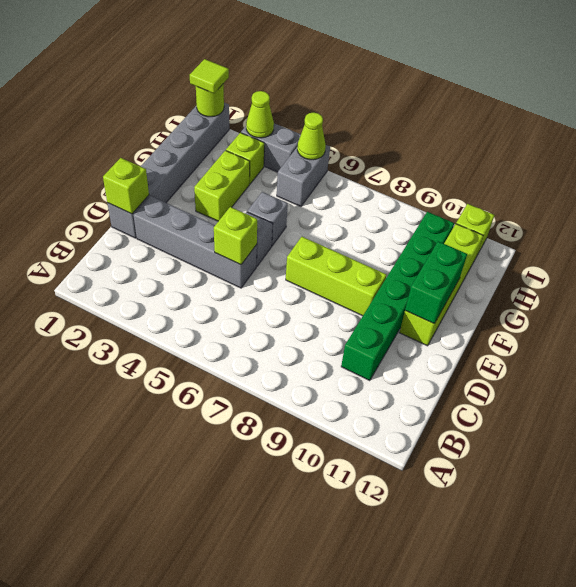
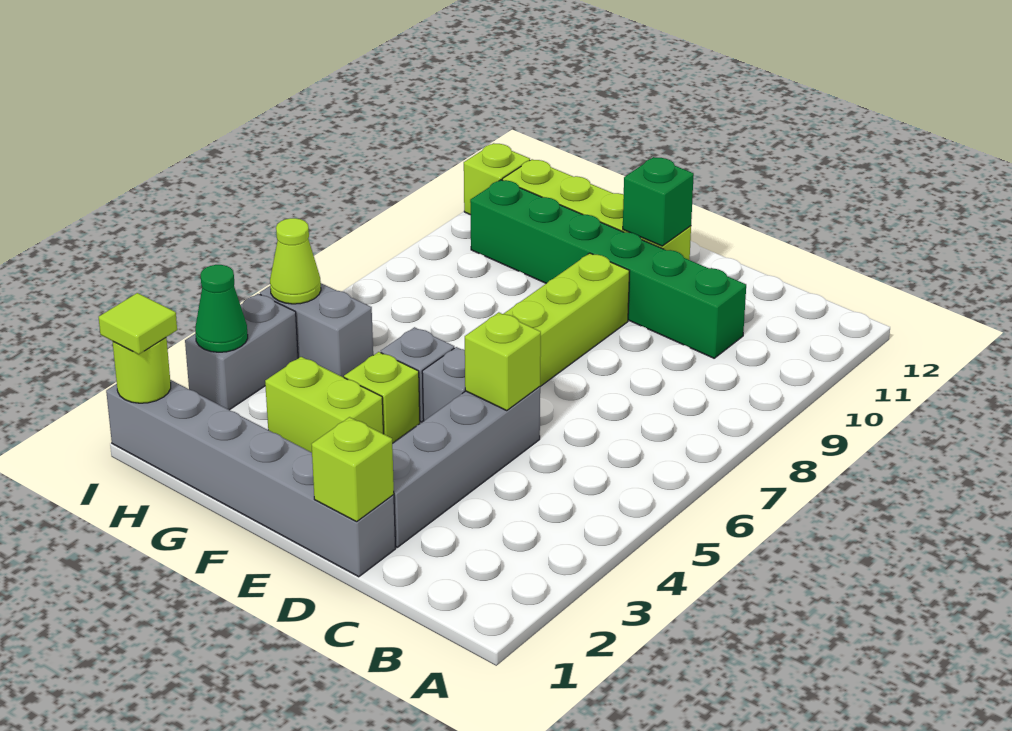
green brick E11:F11 level 2 -> green brick E11 level 2
lime brick H3 level 1 -> lime brick F4 level 1
lime cone I3 level 2 -> green cone I3 level 2

